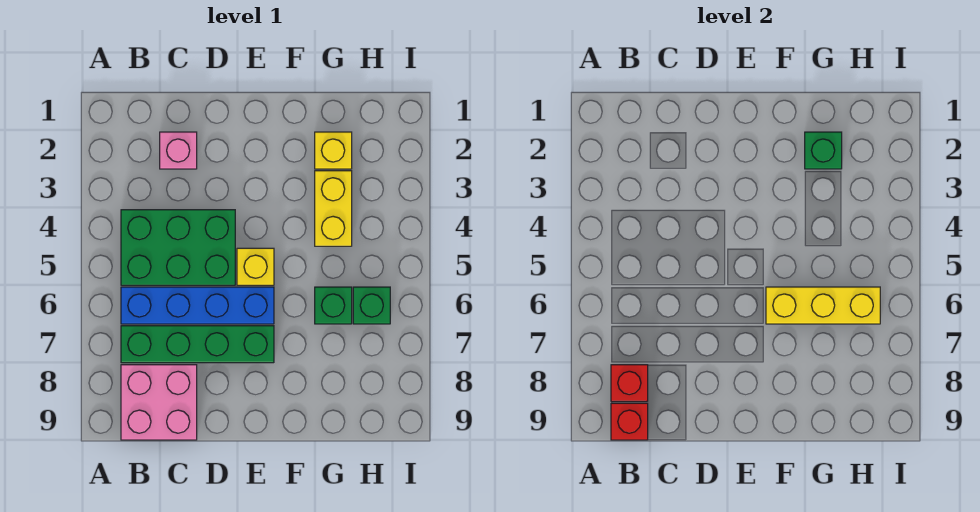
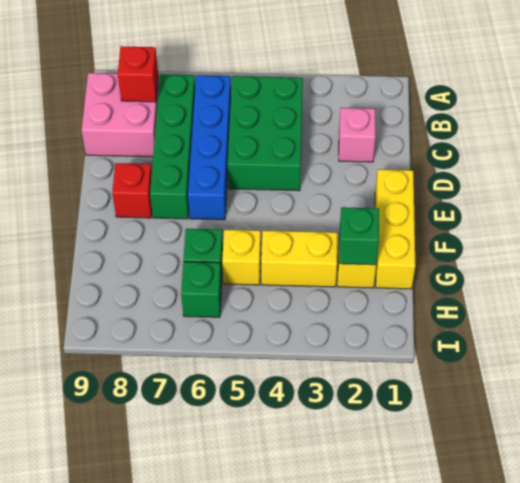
red brick B9 level 2 -> red brick E8 level 1
yellow brick E5 level 1 -> yellow brick G5 level 1
yellow brick F6:H6 level 2 -> yellow brick E1:G1 level 1

